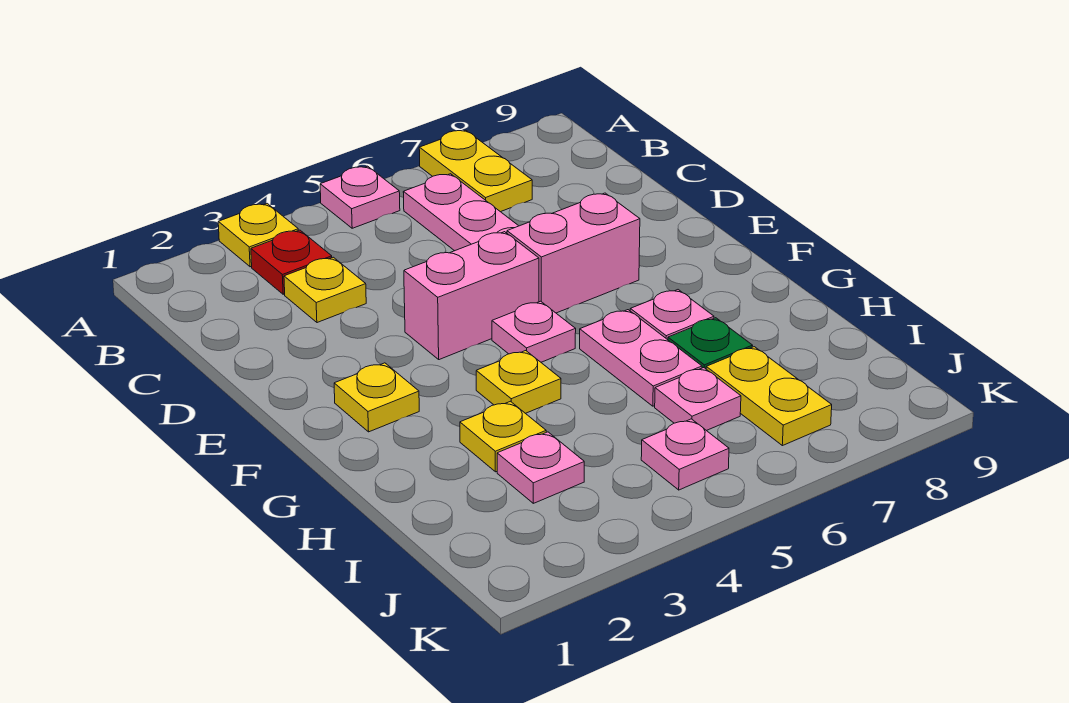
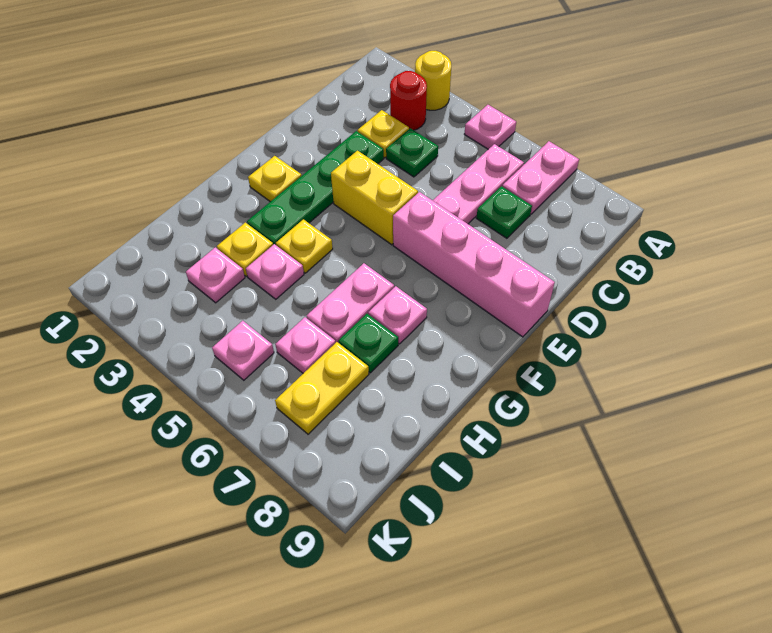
yellow plate A3 level 1 -> yellow round brick A3 level 1
yellow plate A7:B7 level 1 -> pink plate A7:B7 level 1
red plate B3 level 1 -> red round brick B3 level 1
none -> green plate C4 level 1
none -> green plate C7 level 1
none -> green plate D3:G3 level 1
pink brick E4:E5 level 1 -> yellow brick E4:E5 level 1
pink brick E6:E7 level 1 -> pink brick E6:E9 level 1
pink plate F5 level 1 -> pink plate H4 level 1

